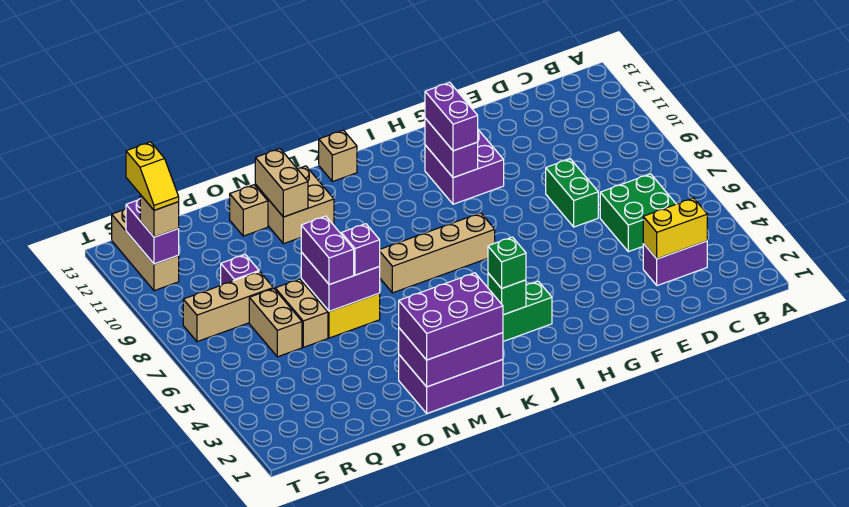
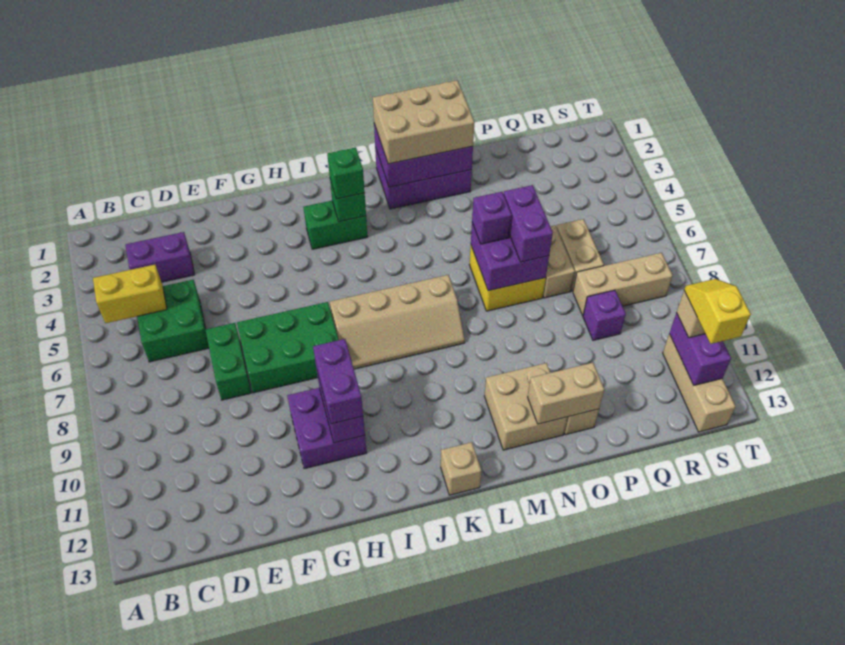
yellow brick C3:D3 level 2 -> yellow brick B5:C5 level 2
none -> green brick F7:H8 level 1
purple brick L1:N2 level 3 -> tan brick L1:N2 level 3
tan brick N11:N12 level 2 -> tan brick N12:O12 level 2

